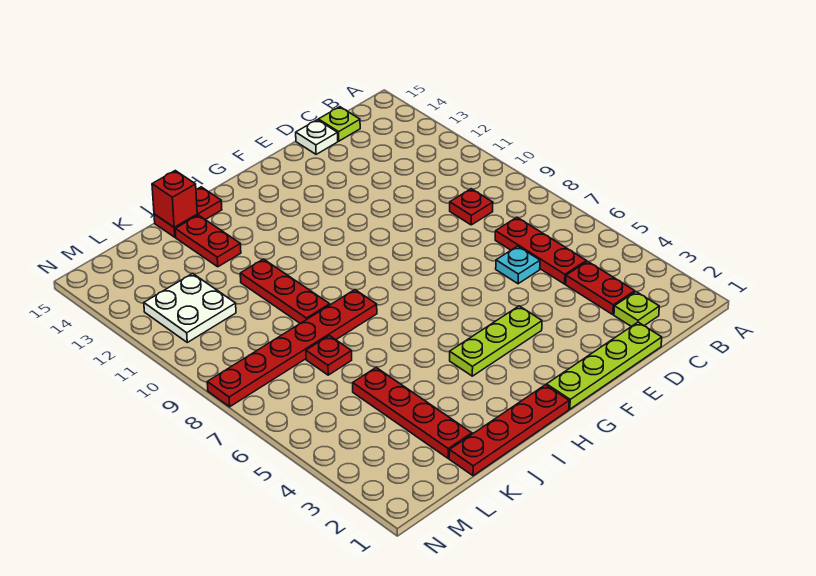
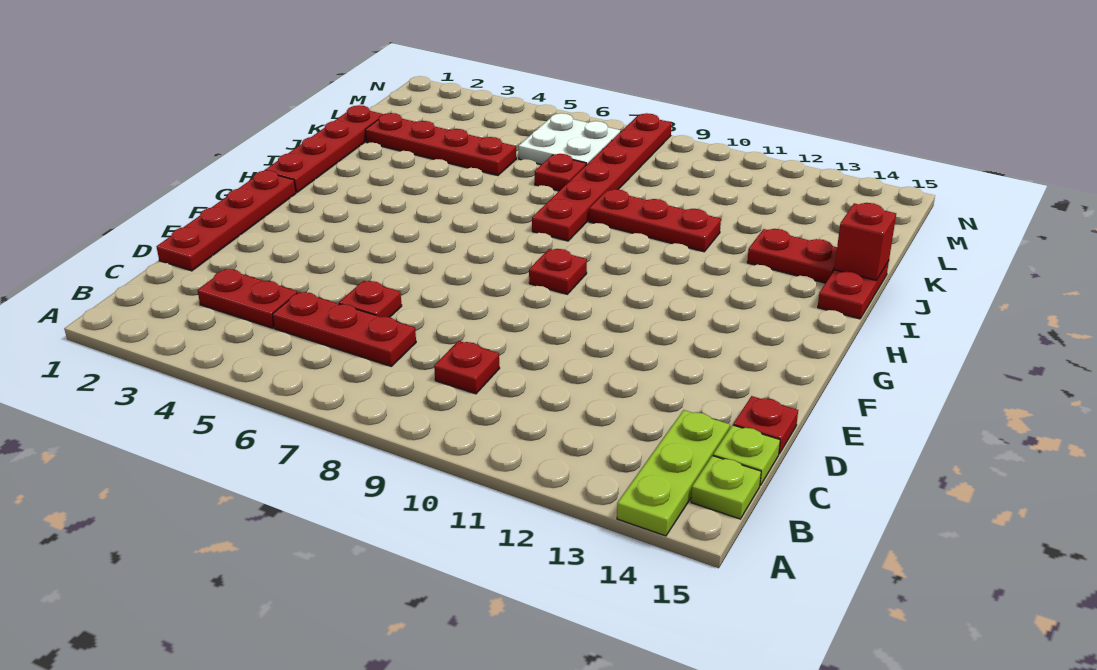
lime plate C2 level 1 -> lime plate B15 level 1
lime plate D1:G1 level 1 -> red plate D1:G1 level 1
cyan plate D6 level 1 -> red plate D6 level 1
white plate D15 level 1 -> red plate D15 level 1
lime plate F4:H4 level 1 -> lime plate A14:C14 level 1
none -> red plate G9 level 1
white plate L11:M12 level 1 -> white plate L6:M7 level 1

